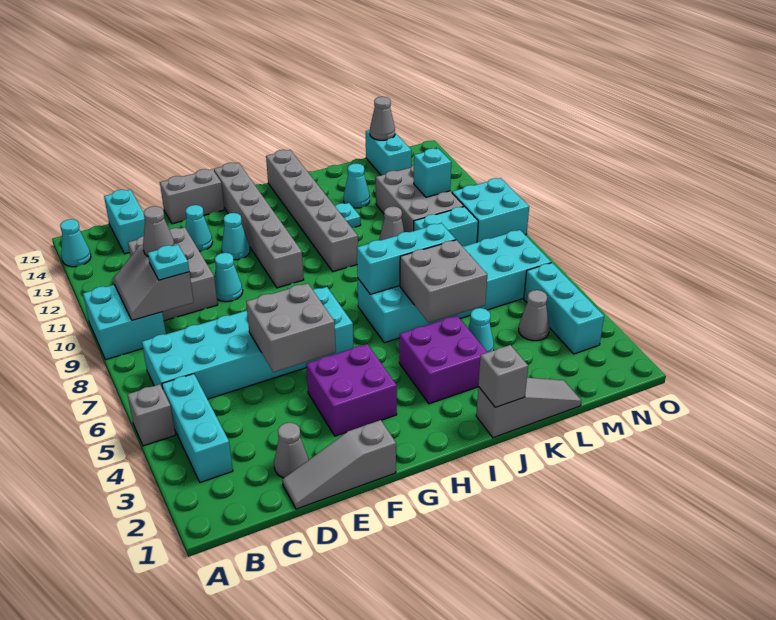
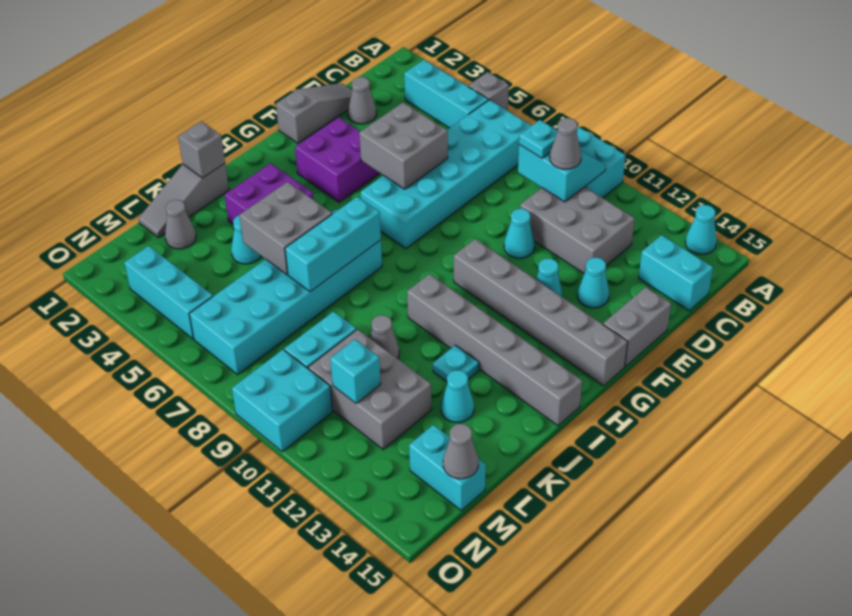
grey slope B9:C10 level 2 top C -> cyan slope B9:C10 level 2 top C
grey cone M4 level 1 -> grey cone L2 level 1

